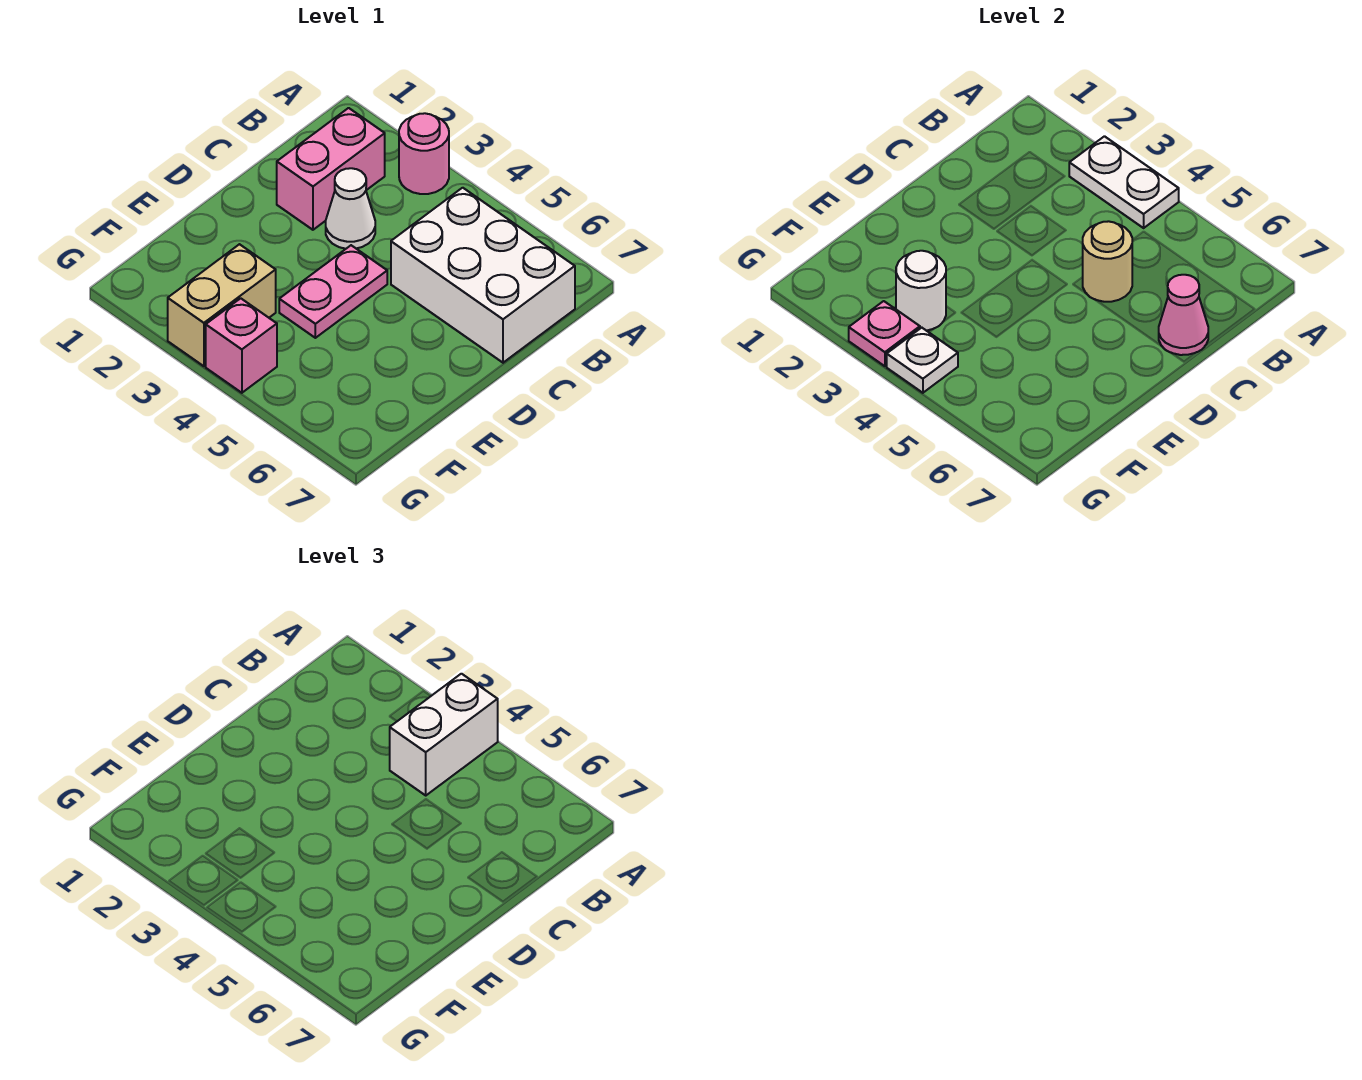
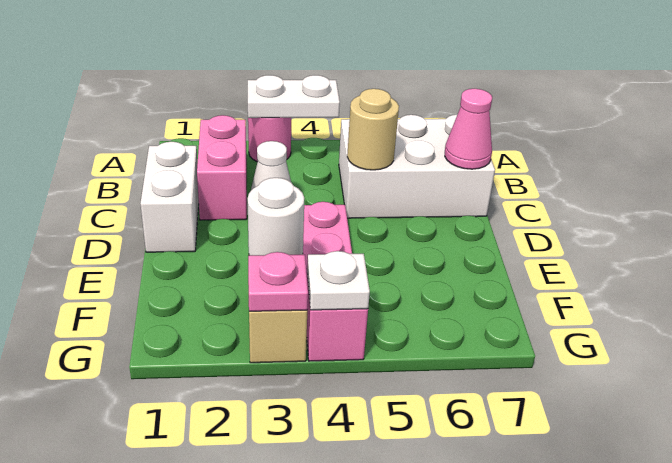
white brick A4:B4 level 3 -> white brick C1:D1 level 1

